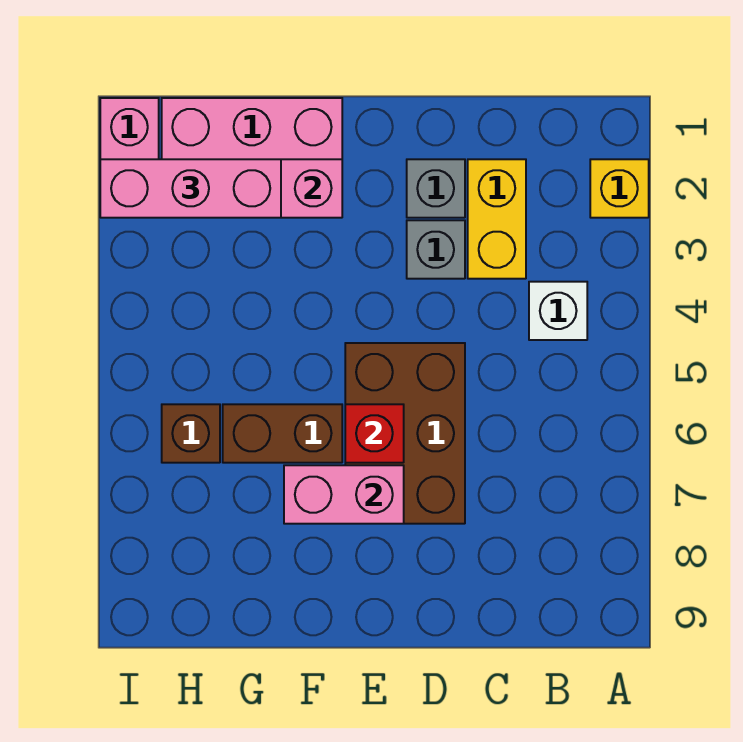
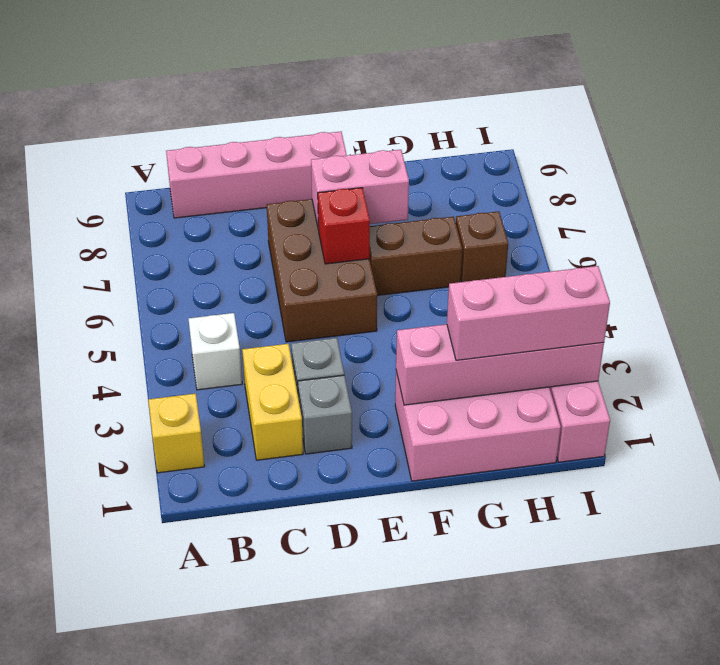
none -> pink brick B9:E9 level 1

